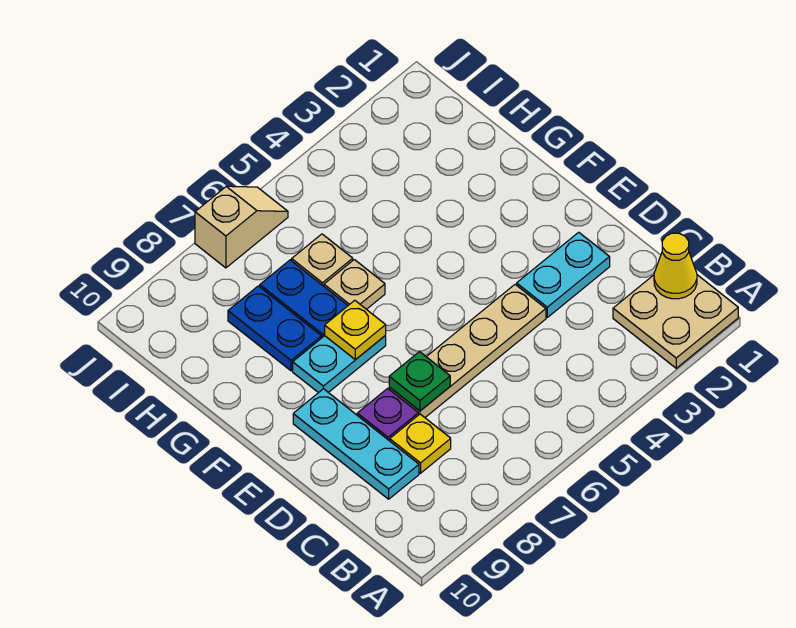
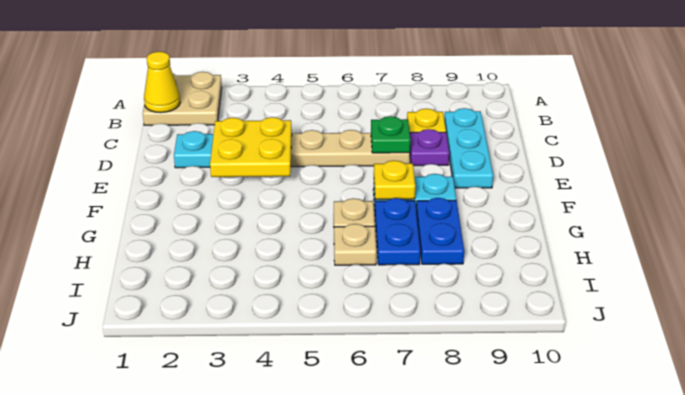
none -> yellow plate D3:E4 level 2
tan slope J6:J7 level 1 top 7 -> none

